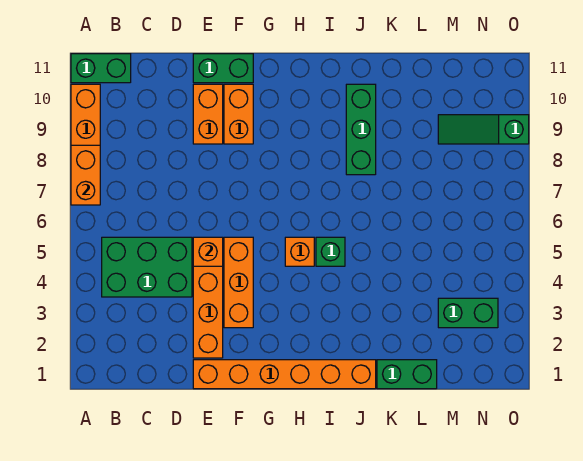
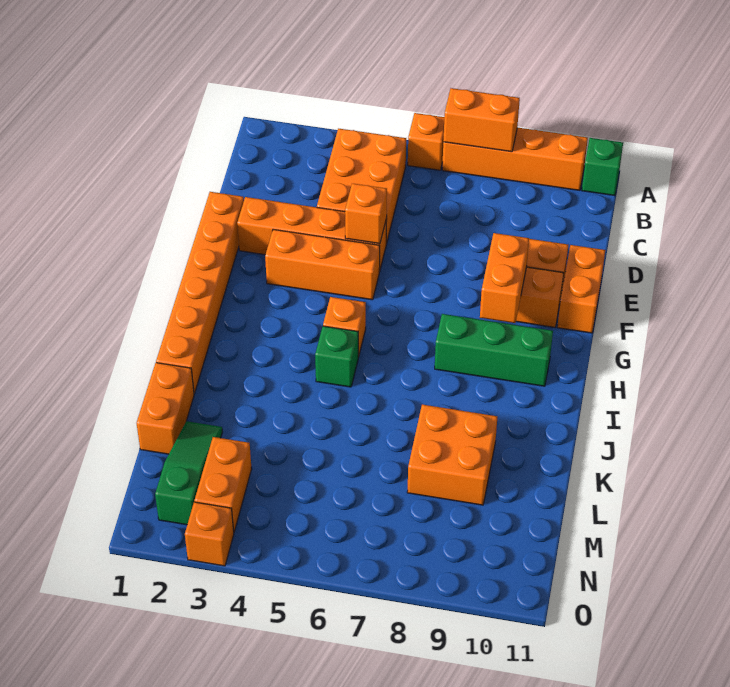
none -> orange brick A6 level 1
green brick A11:B11 level 1 -> green brick A11 level 1
green brick B4:D5 level 1 -> orange brick B4:D5 level 1
green brick E11:F11 level 1 -> orange brick E11:F11 level 1
none -> orange brick F9:G9 level 2
green brick J8:J10 level 1 -> green brick H8:H10 level 1
green brick K1:L1 level 1 -> orange brick K1:L1 level 1
none -> orange brick K8:L9 level 1
green brick M3:N3 level 1 -> orange brick M3:N3 level 1
green slope M9:O9 level 1 top O -> green slope L2:N2 level 1 top N
none -> orange brick O3 level 1

